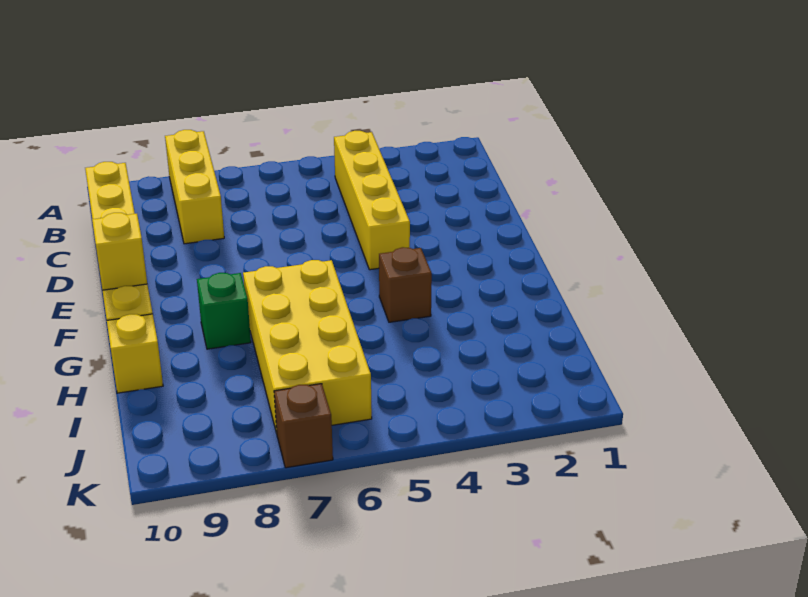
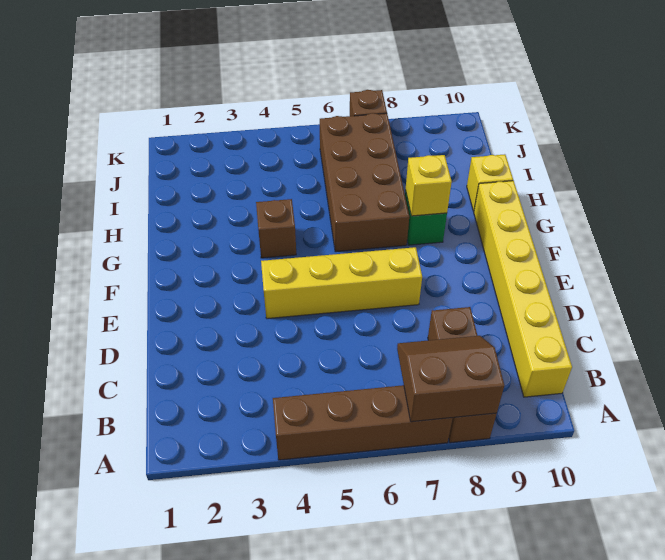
none -> brown brick A4:A7 level 1
none -> brown slope A7:B8 level 2 top A
yellow brick A8:C8 level 1 -> brown brick A8:C8 level 1
yellow brick B4:E4 level 1 -> yellow brick E4:E7 level 1
yellow brick F10 level 2 -> yellow brick G8 level 2
yellow brick G6:J7 level 1 -> brown brick G6:J7 level 1

